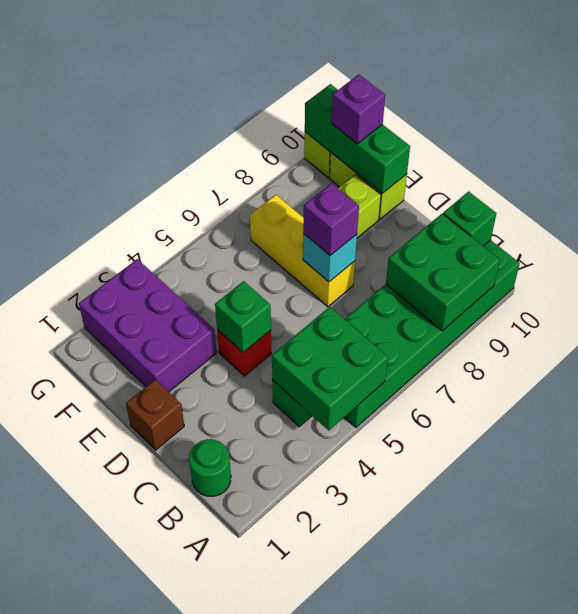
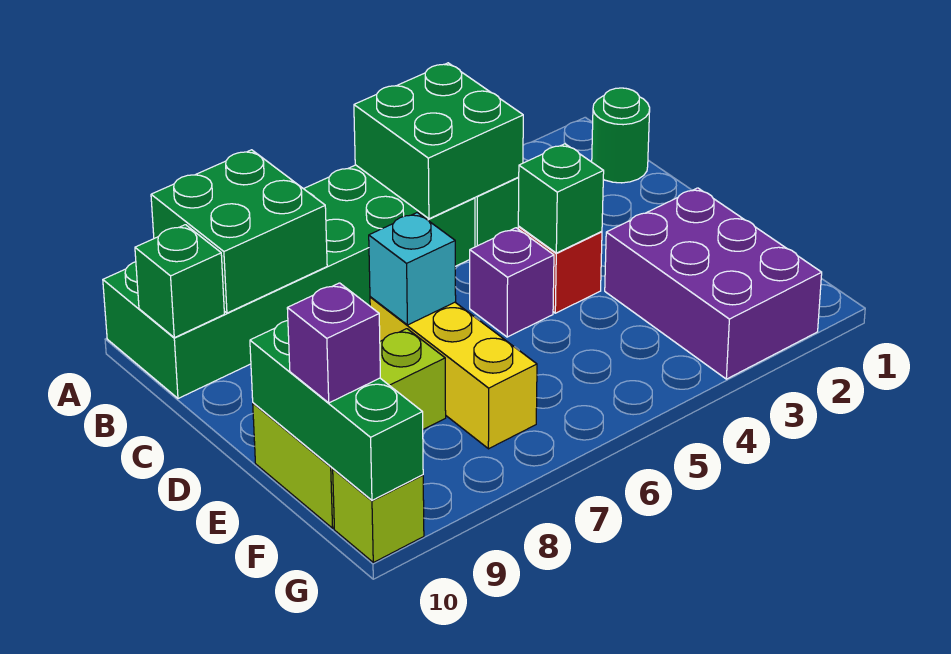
brown brick D1 level 1 -> none
purple brick D7 level 3 -> purple brick D5 level 1

